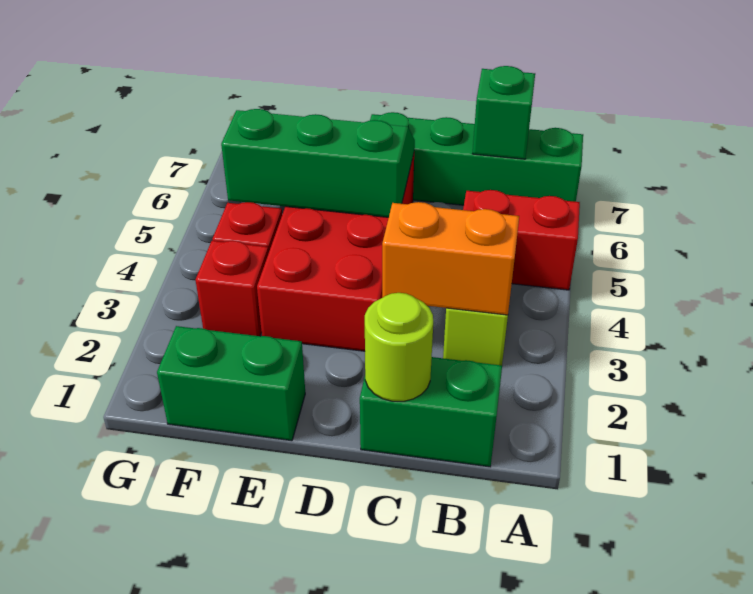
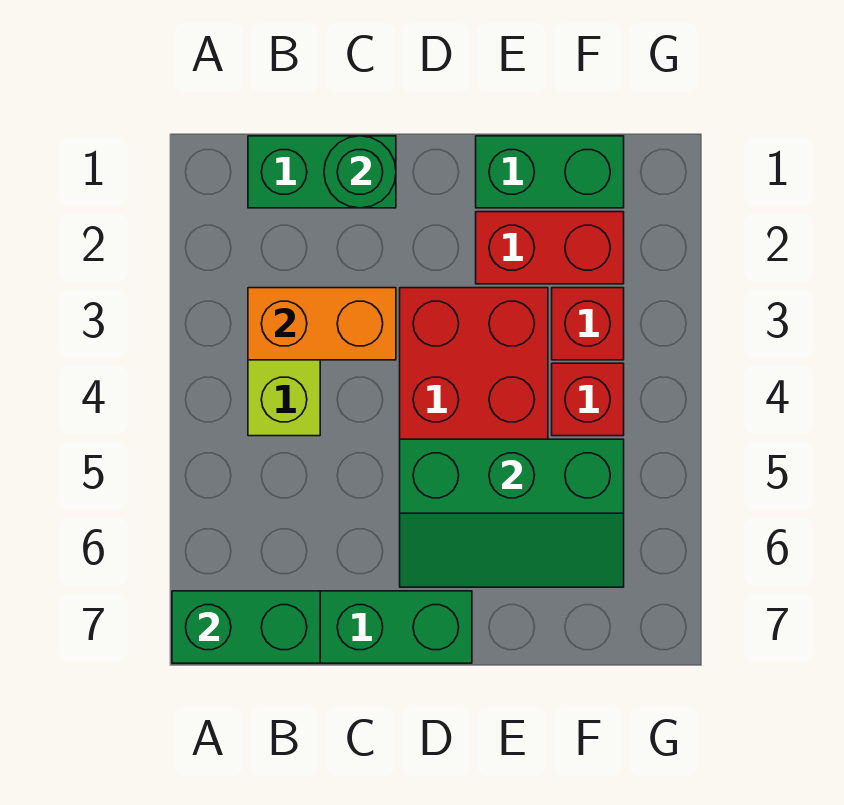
red brick A5:B5 level 1 -> red brick E2:F2 level 1
green brick B7 level 2 -> green brick A7:B7 level 2
lime round brick C1 level 2 -> green round brick C1 level 2

